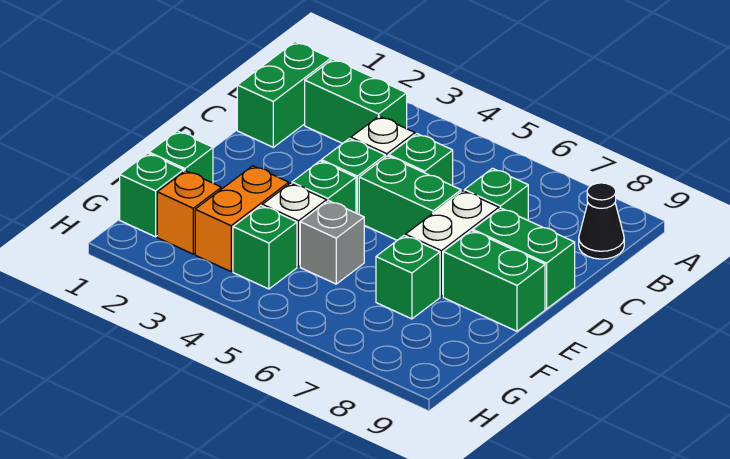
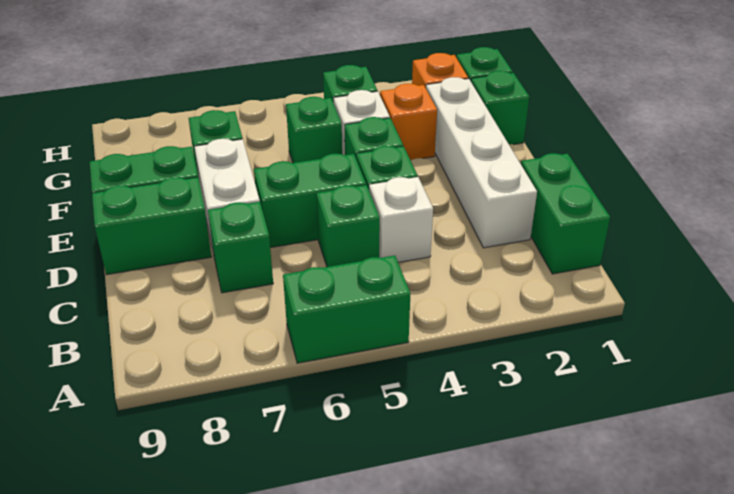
green brick B2:B3 level 1 -> green brick A5:A6 level 1
black cone B9 level 1 -> none
none -> white brick C2:F2 level 1
orange brick F3:G3 level 1 -> orange brick F3 level 1
grey brick F5 level 1 -> green brick F5 level 1

